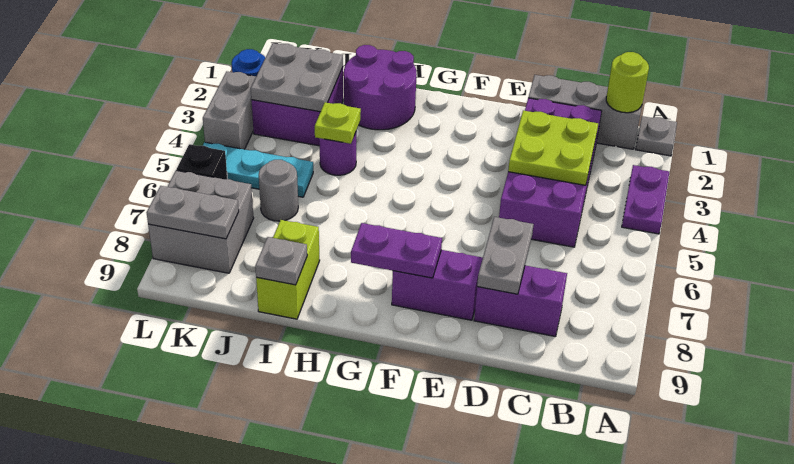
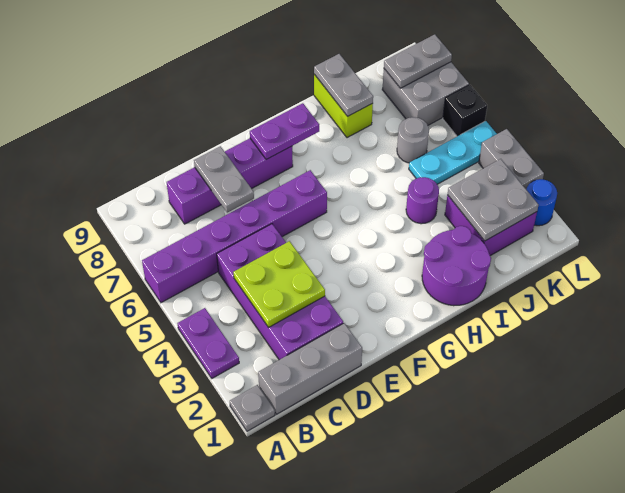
none -> purple brick A6:F6 level 1
lime round brick B1 level 2 -> none
lime plate I4 level 2 -> none
grey plate I9 level 2 -> grey plate I8:I9 level 2

